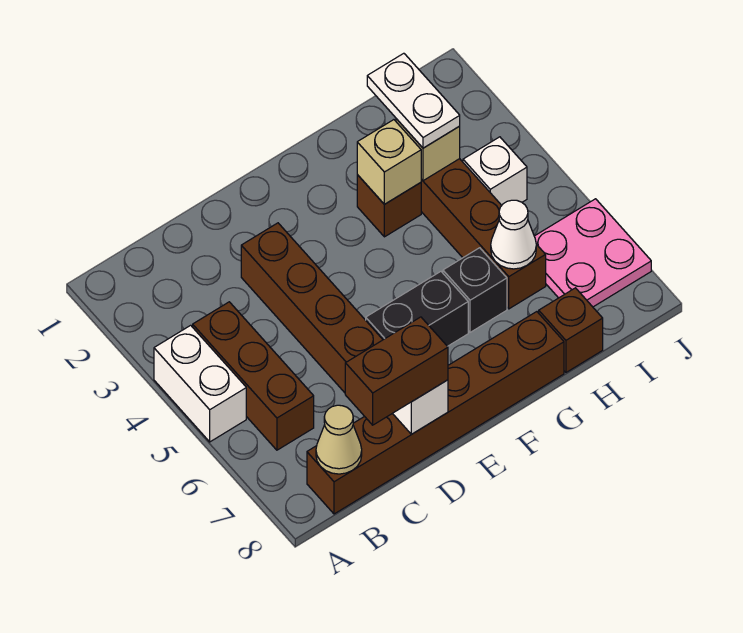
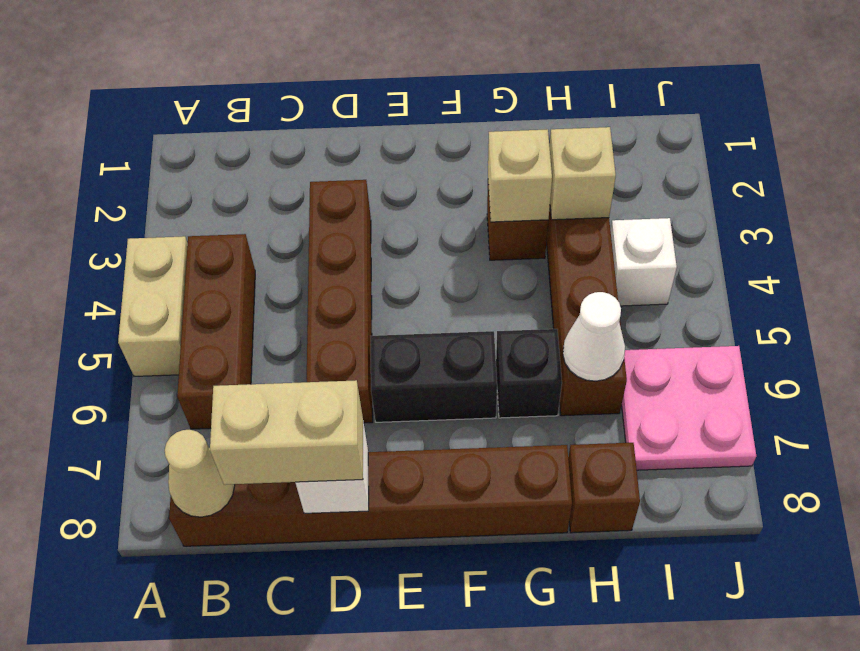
white brick A4:A5 level 1 -> tan brick A4:A5 level 1
brown brick C8:D8 level 3 -> tan brick C8:D8 level 3
white plate H2:H3 level 3 -> none

